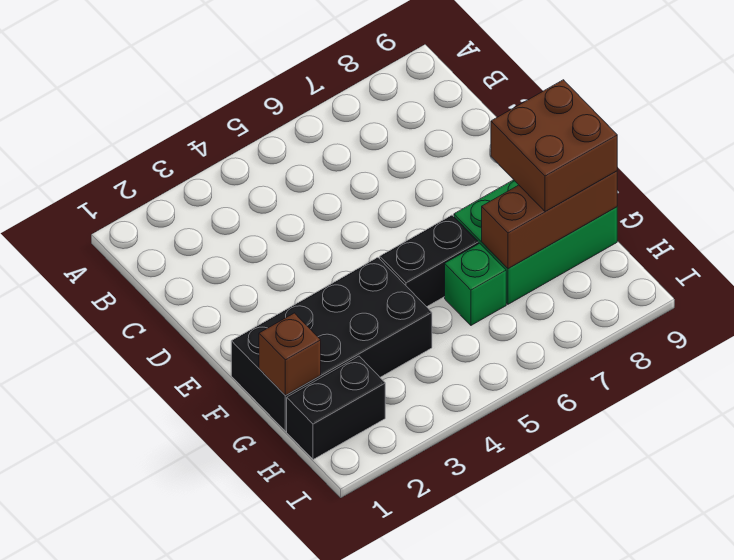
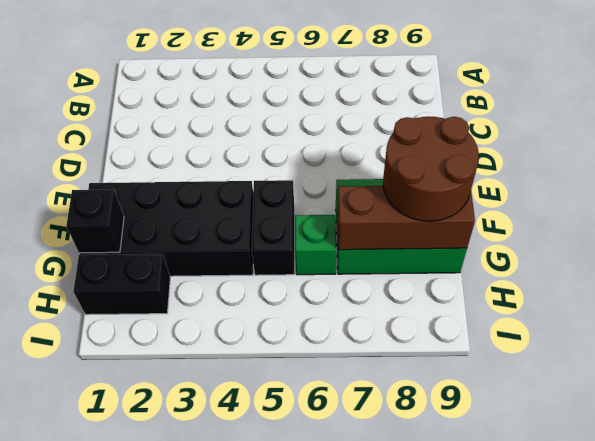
black brick F5:F6 level 1 -> black brick F5:G5 level 1
brown brick F8:G9 level 3 -> brown round brick F8:G9 level 3
brown brick G1 level 2 -> black brick G1 level 2

